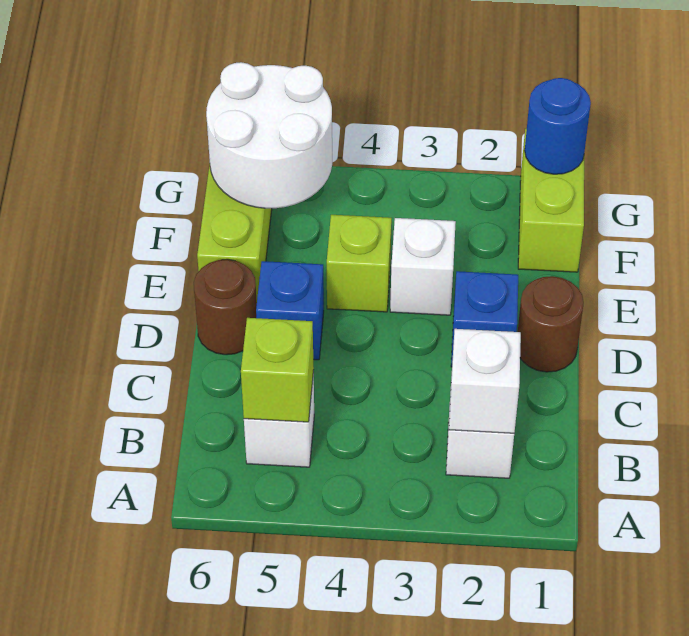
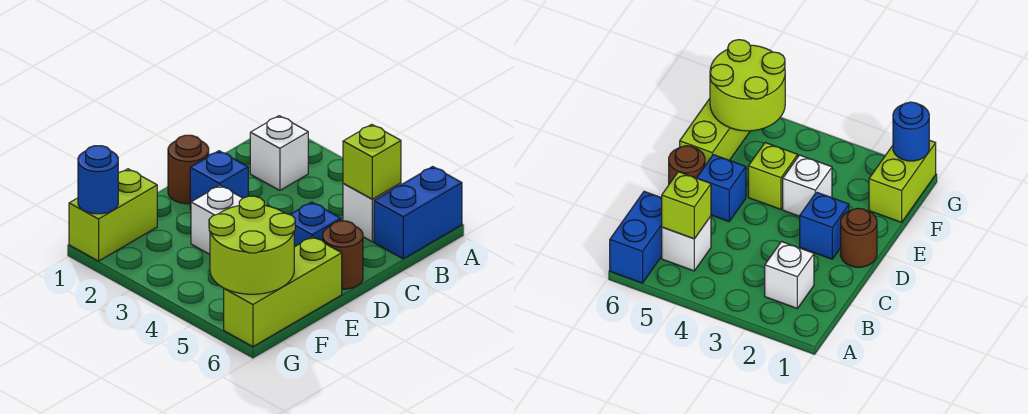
none -> blue brick A6:B6 level 1
white brick B2 level 2 -> none
white round brick F5:G6 level 2 -> lime round brick F5:G6 level 2

